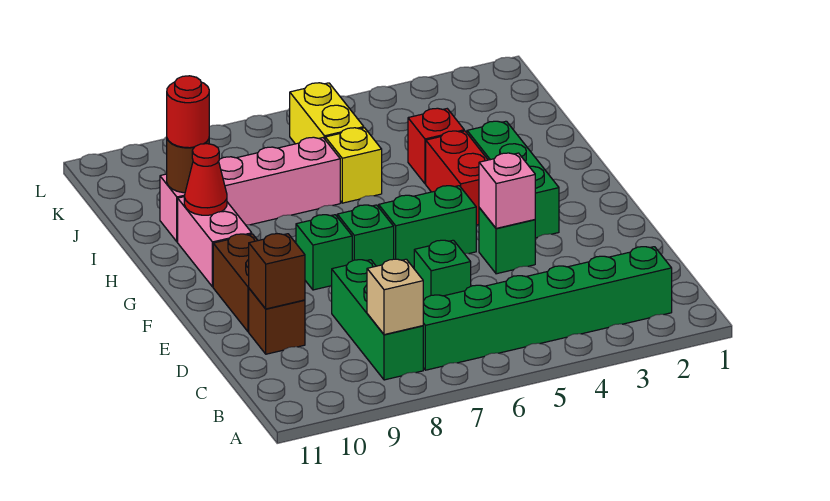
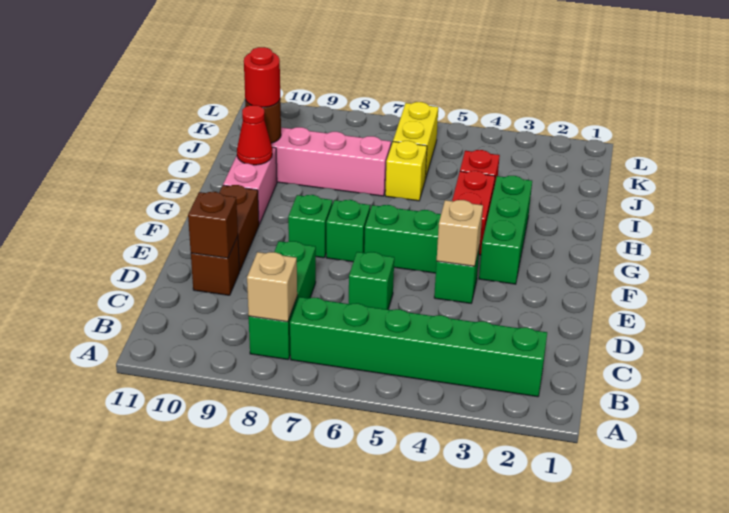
pink brick E4 level 2 -> tan brick E4 level 2

